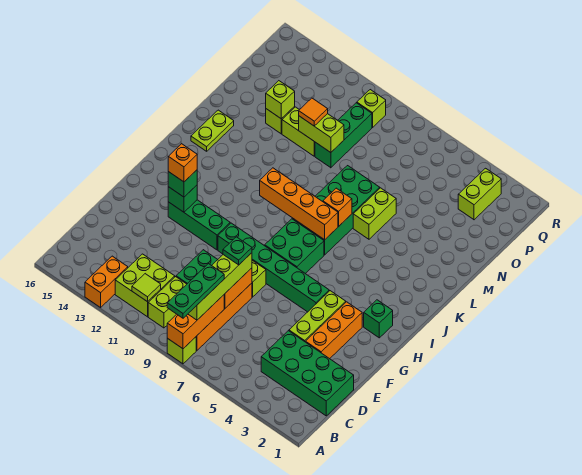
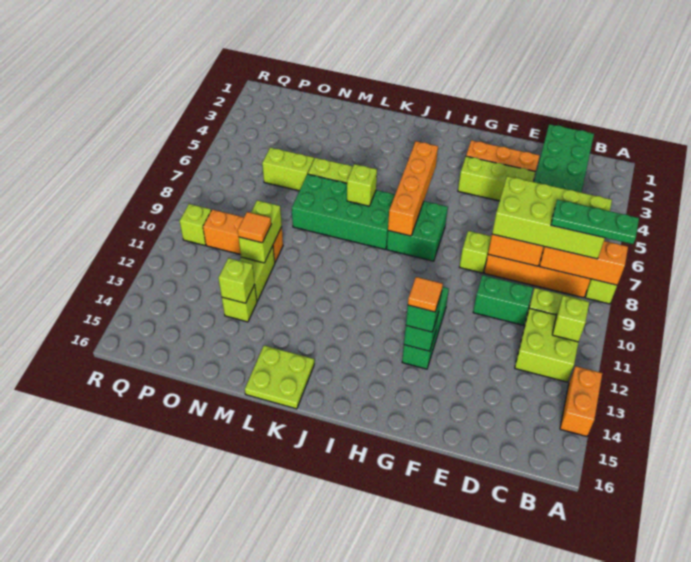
orange brick A13:B13 level 1 -> orange brick A13:A14 level 1
lime brick B8:E8 level 3 -> lime brick B7:E8 level 3
lime tile B11 level 2 -> lime brick B11 level 2
green plate E8 level 4 -> none
green brick G5:G10 level 1 -> none
orange brick G13 level 4 -> orange tile G13 level 4
green brick H2 level 1 -> none
orange brick J7:J10 level 2 -> orange brick I5:I8 level 2
orange brick K7 level 2 -> lime brick K7 level 2
lime plate K15:L15 level 1 -> lime plate K15:L16 level 1
green brick N10:P10 level 1 -> orange brick N10:P10 level 1
lime brick P3:Q3 level 1 -> lime brick N6:O6 level 1

